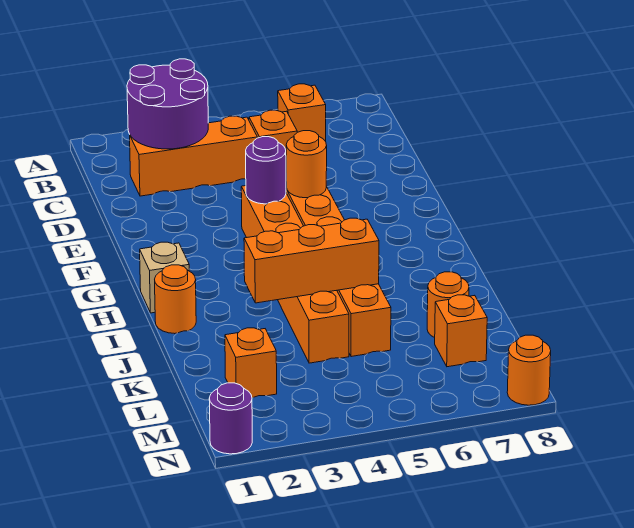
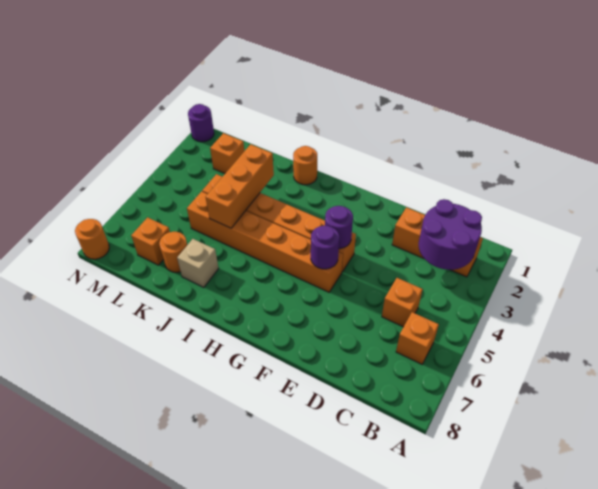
orange brick C2:C4 level 1 -> orange brick B2:D2 level 1
orange round brick F5 level 2 -> purple round brick F5 level 2
tan brick H1 level 1 -> tan brick J7 level 1

